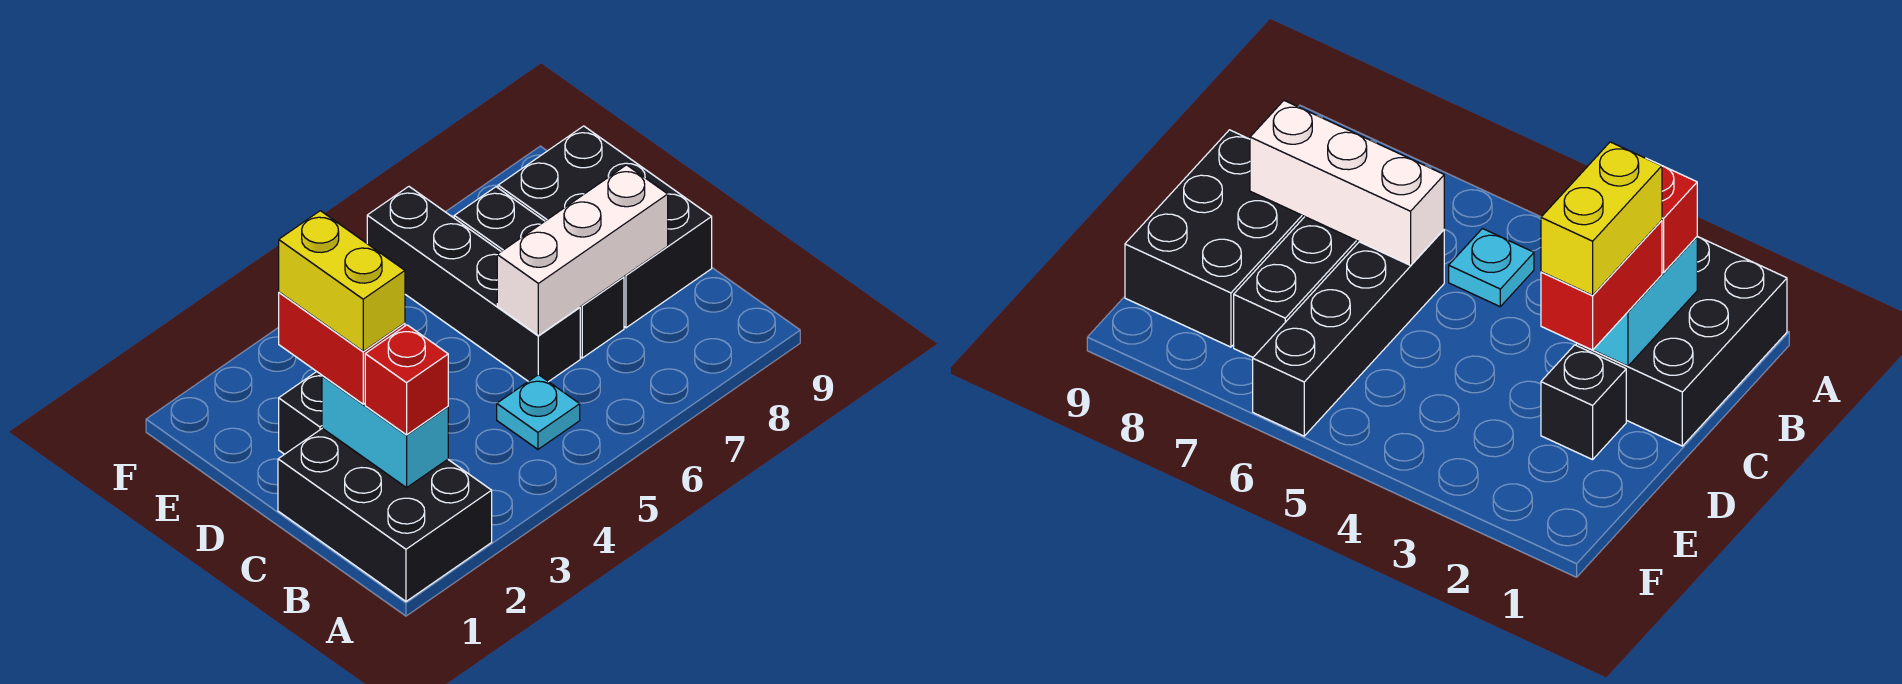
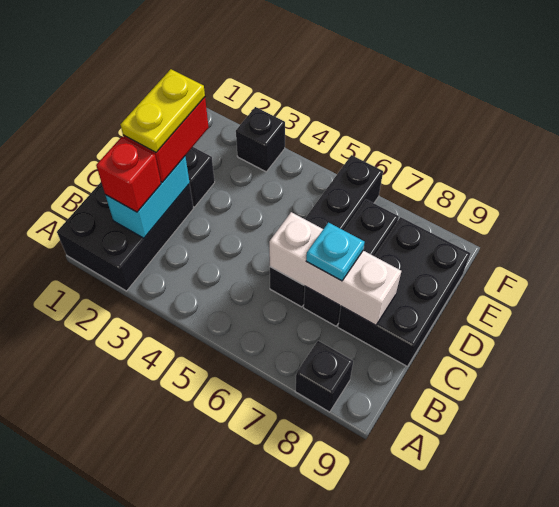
none -> black brick A8 level 1
cyan plate B5 level 1 -> cyan plate C7 level 3
yellow brick C2:D2 level 4 -> yellow plate C2:D2 level 4
none -> black brick F3 level 1

